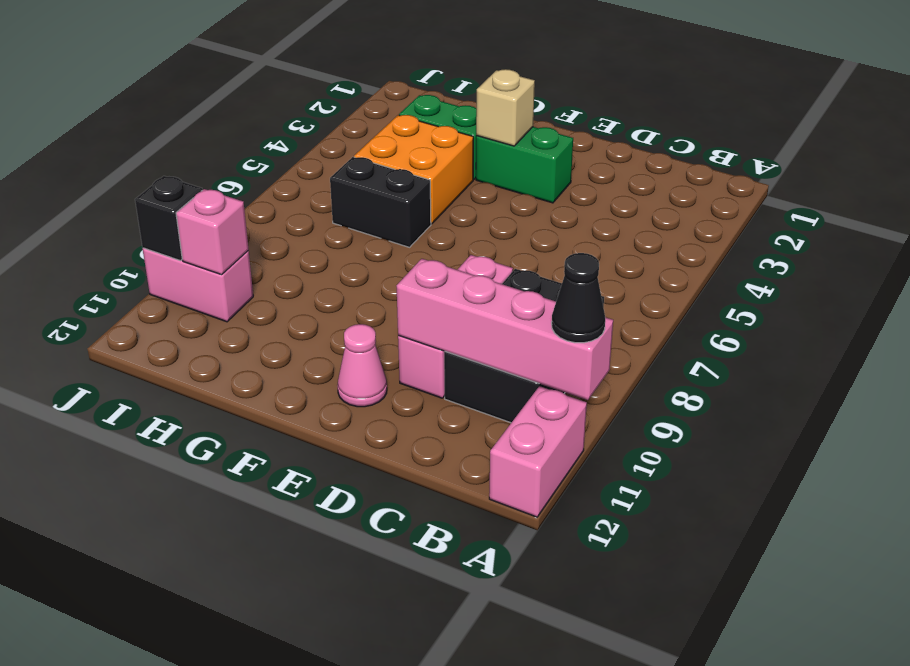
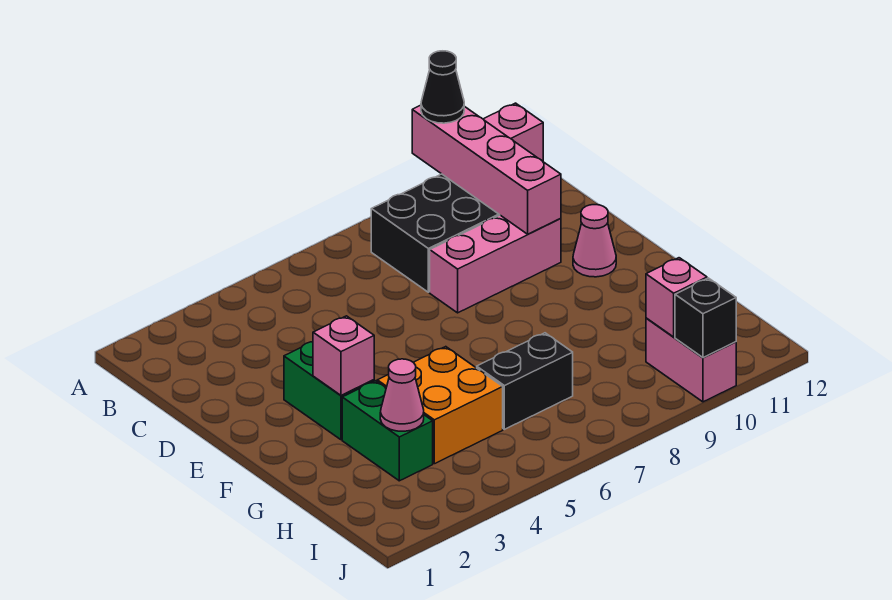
tan brick F3 level 2 -> pink brick F3 level 2
black brick G6:H6 level 1 -> black brick H6:H7 level 1
none -> pink cone H3 level 2

